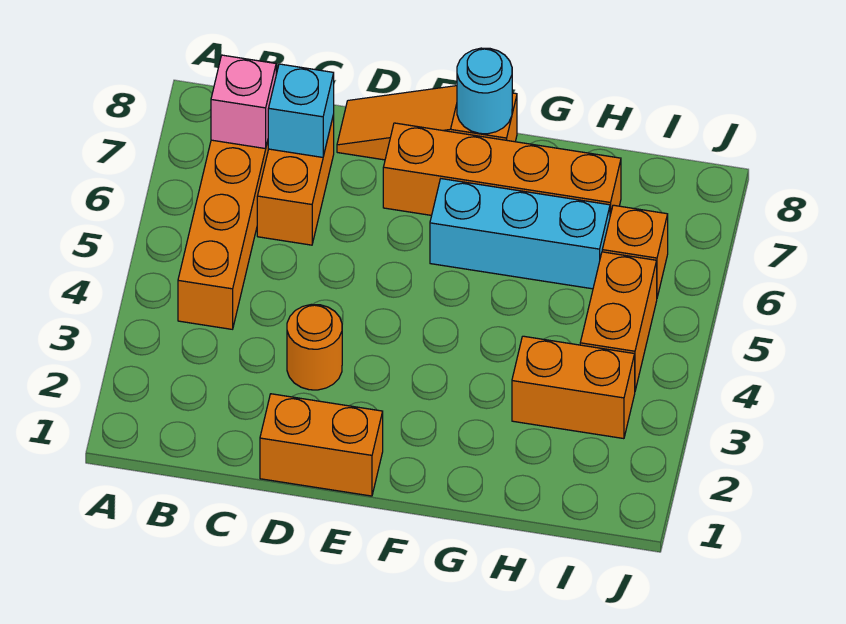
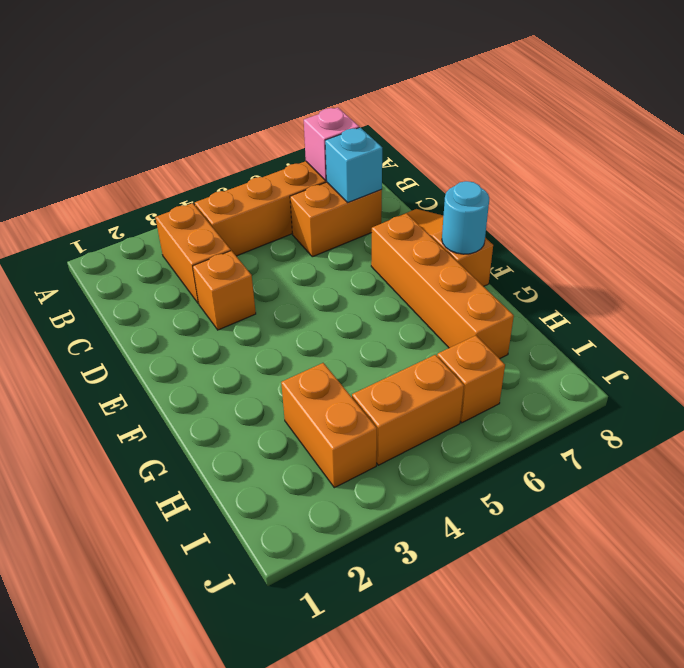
orange brick D1:E1 level 1 -> orange brick B3:C3 level 1
orange round brick D3 level 1 -> orange brick D3 level 1
cyan brick F6:H6 level 1 -> none

